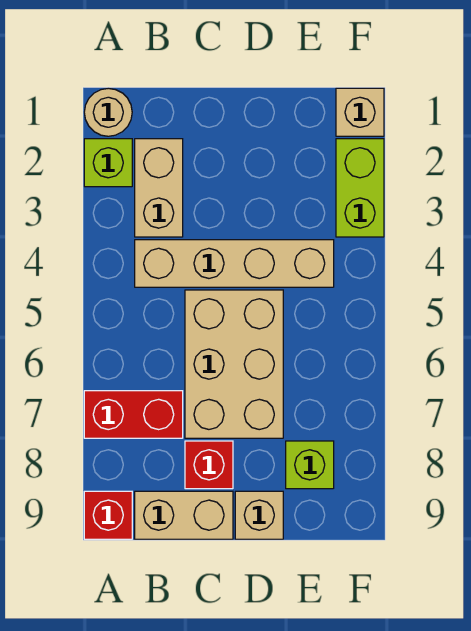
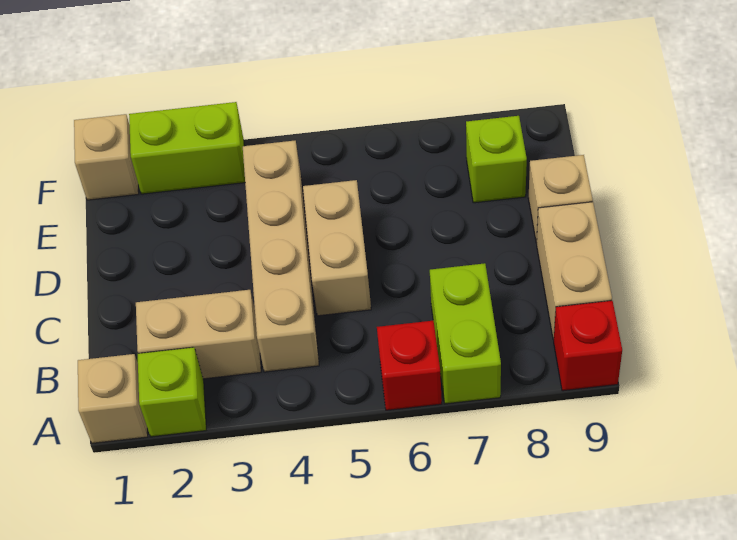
tan round brick A1 level 1 -> tan brick A1 level 1
red brick A7:B7 level 1 -> lime brick A7:B7 level 1
tan brick C5:D7 level 1 -> tan brick C5:D5 level 1
red brick C8 level 1 -> red brick A6 level 1

